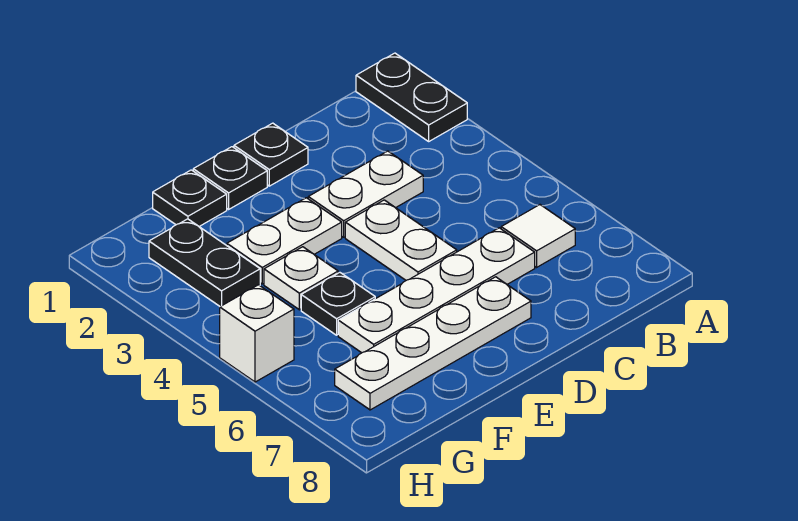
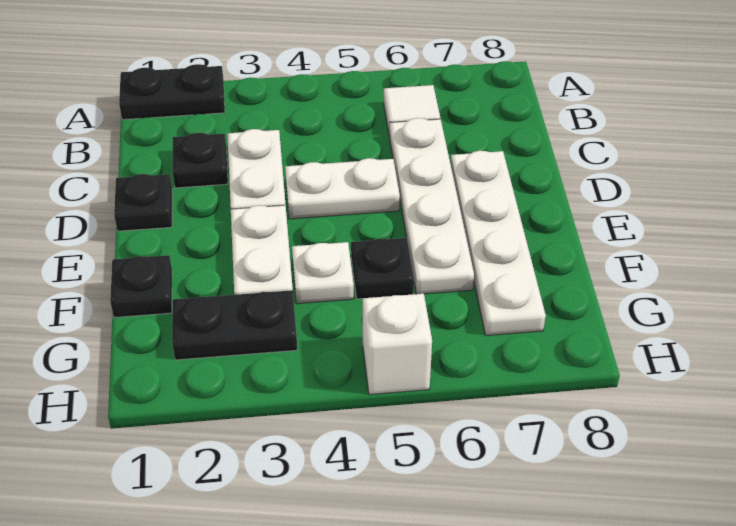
black plate E1 level 1 -> black plate C2 level 1

